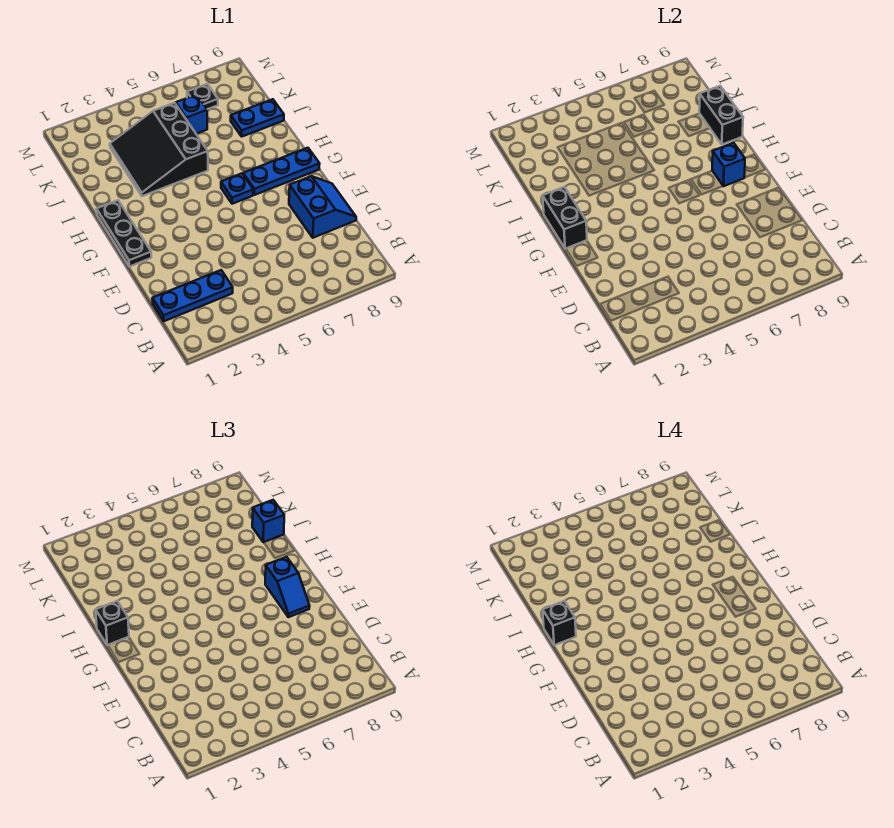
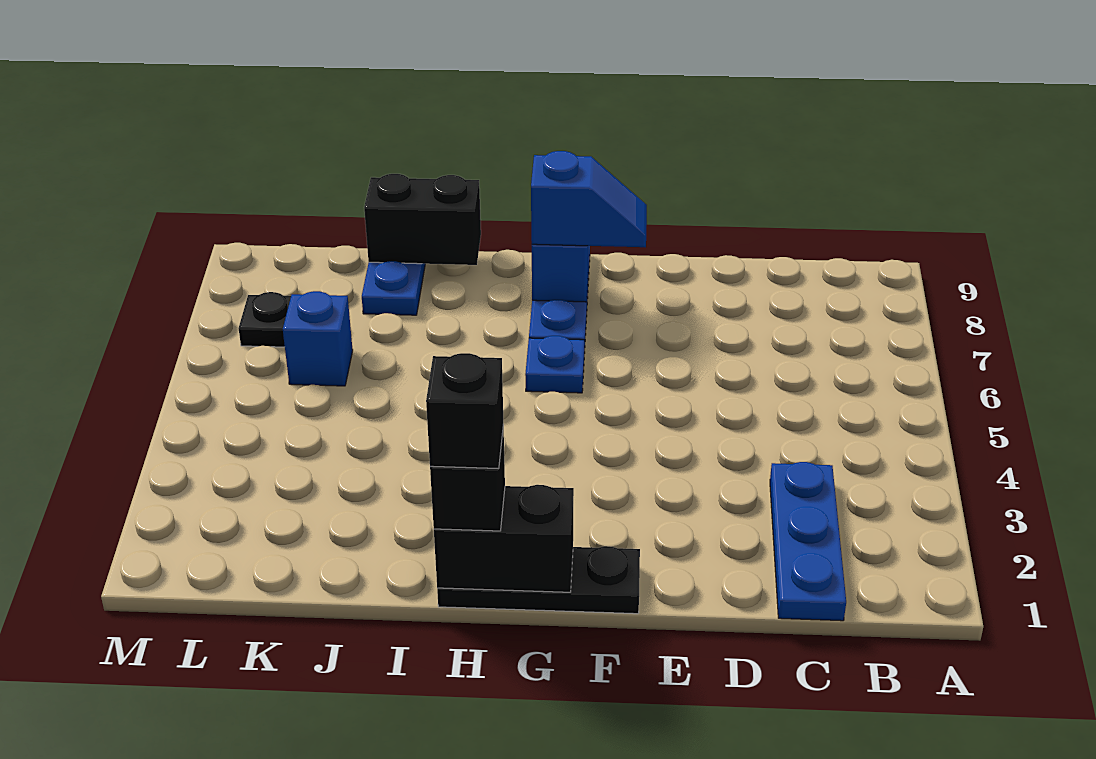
blue slope D8:E9 level 1 top 8 -> none
black slope I3:K5 level 1 top 5 -> none
blue brick J9 level 3 -> none

